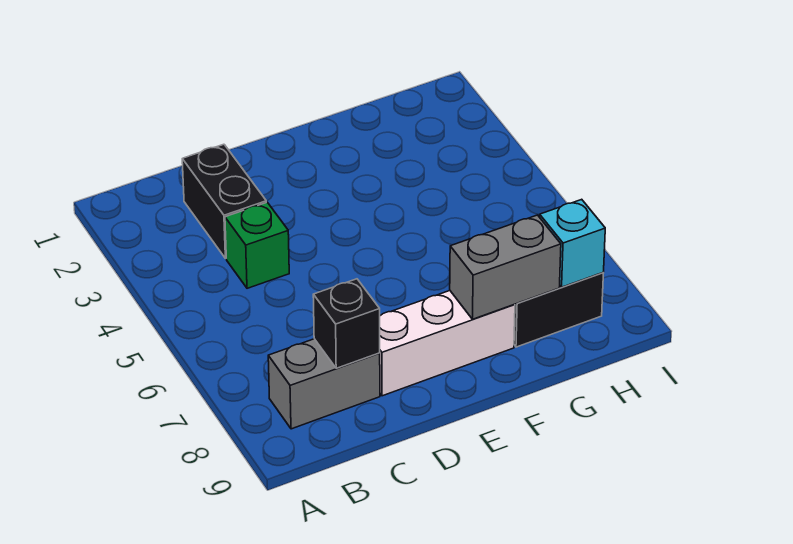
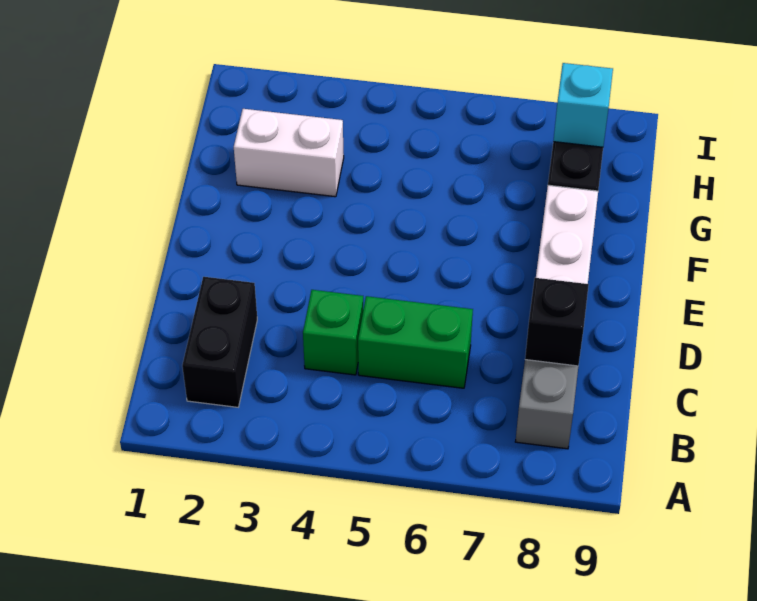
black brick C2:C3 level 1 -> black brick B2:C2 level 1
none -> green brick C5:C6 level 1
grey brick F8:G8 level 2 -> none
none -> white brick G2:G3 level 1

